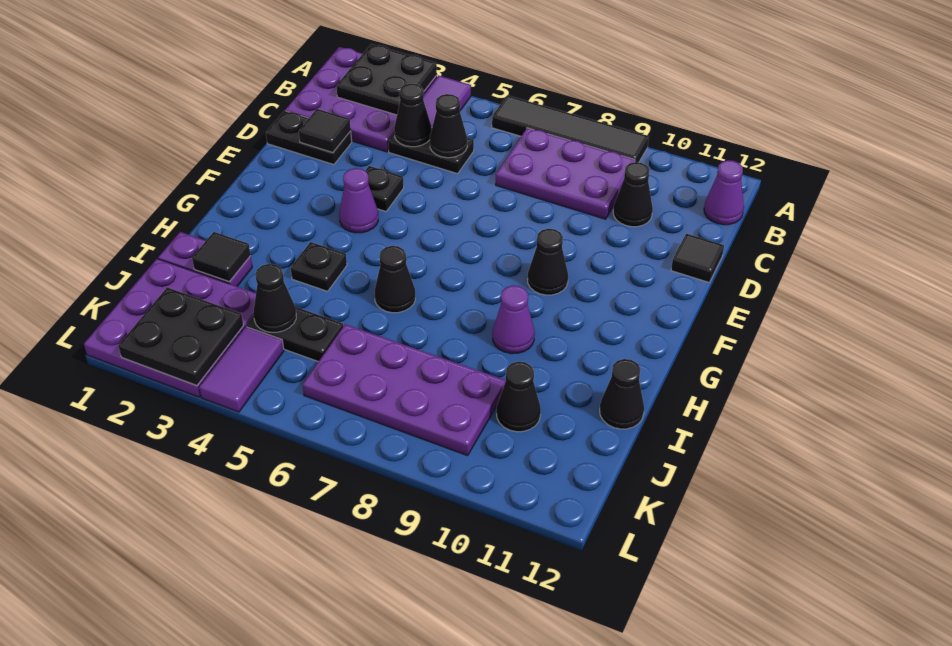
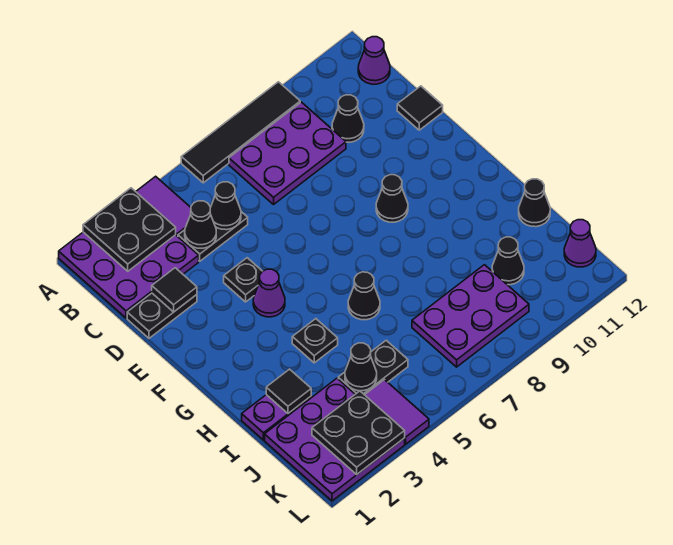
purple cone H9 level 1 -> purple cone K12 level 1
purple plate J6:K9 level 1 -> purple plate J7:K9 level 1

